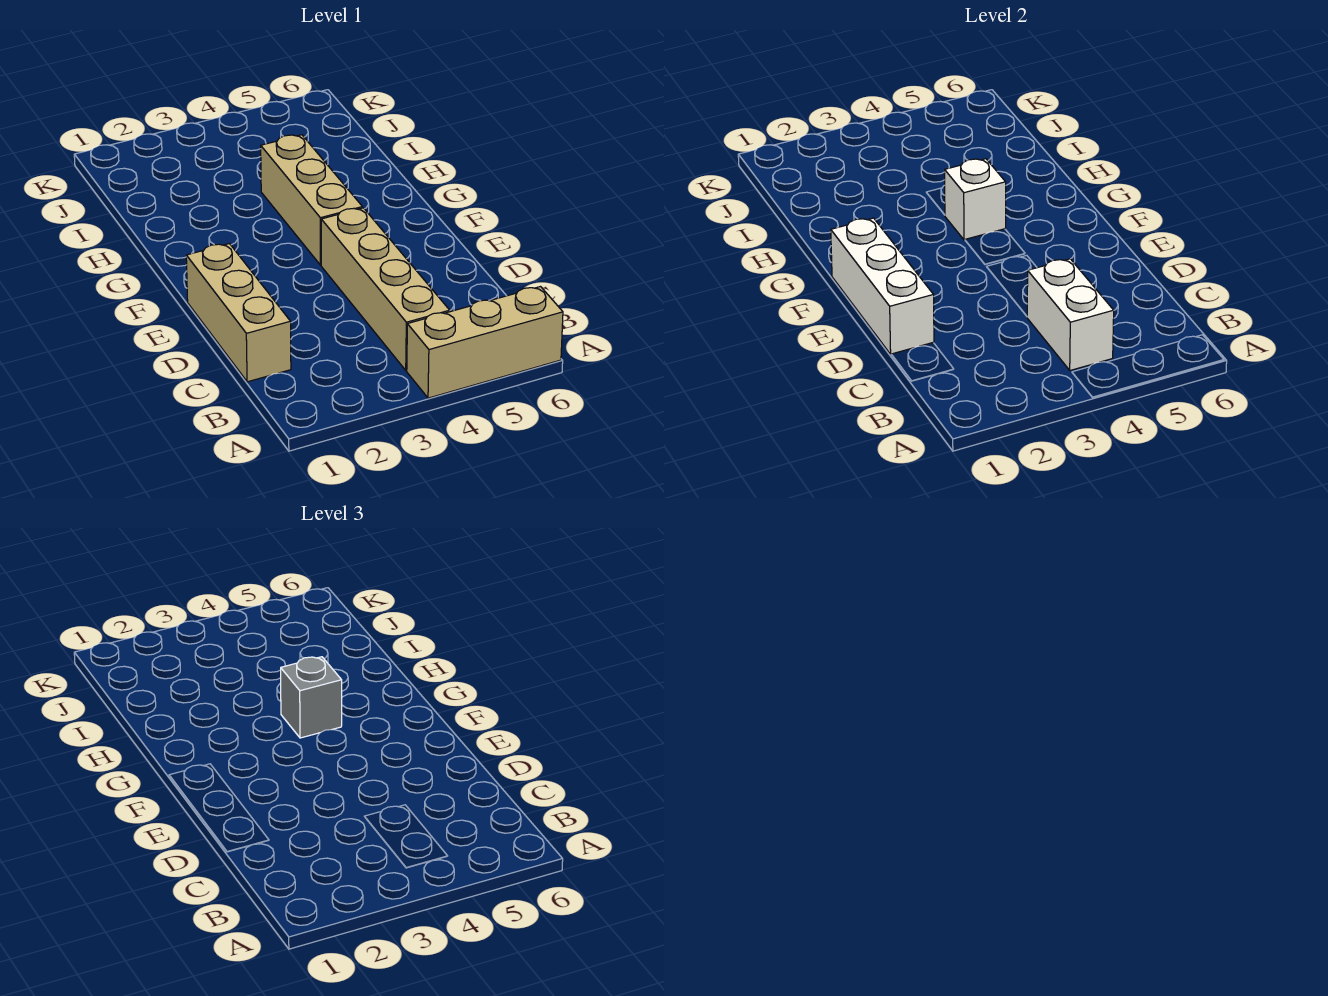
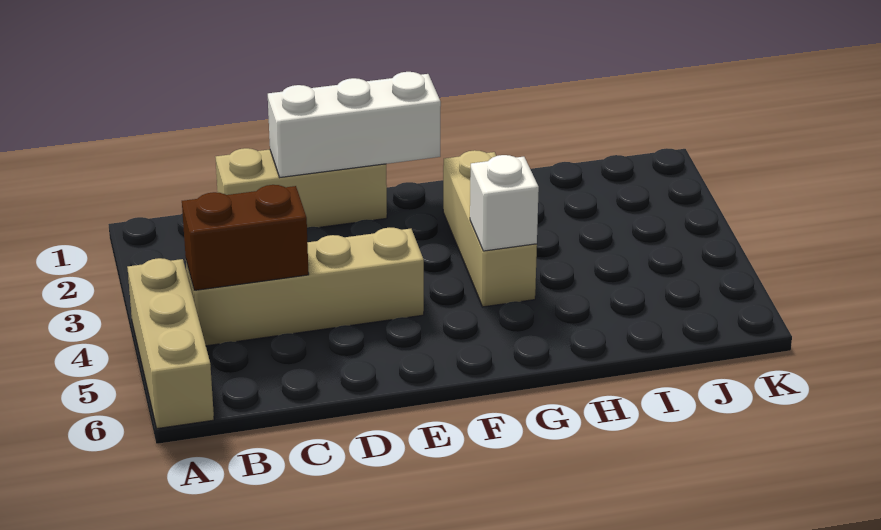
white brick B4:C4 level 2 -> brown brick B4:C4 level 2
tan brick F4:H4 level 1 -> tan brick G2:G4 level 1
grey brick G4 level 3 -> none

